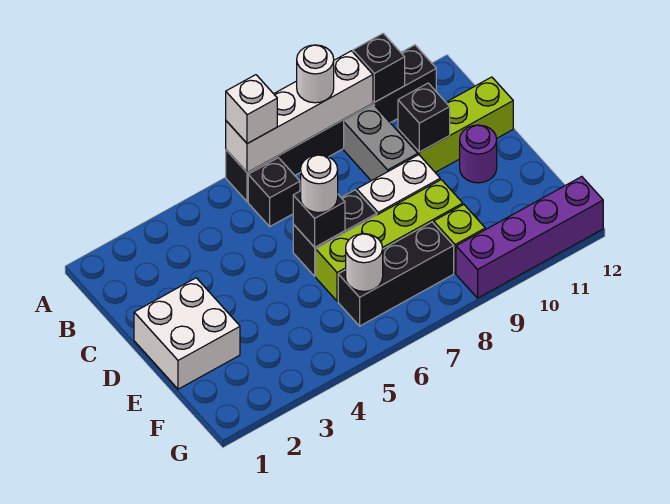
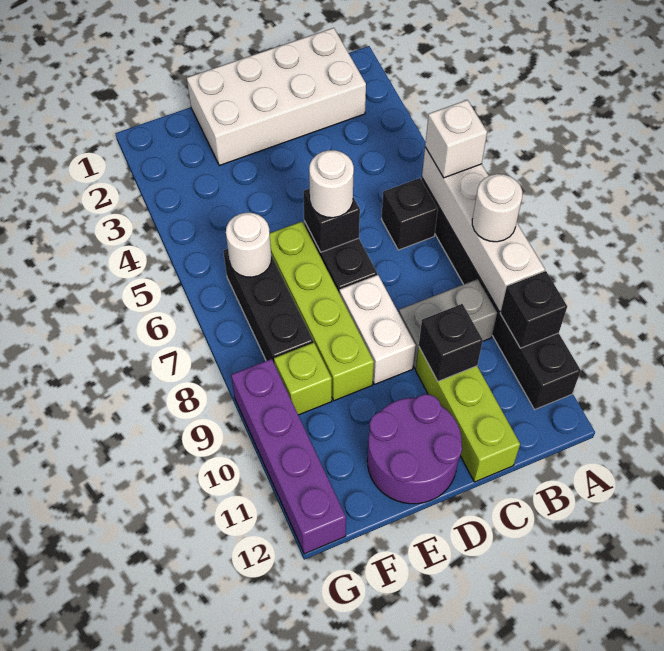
white brick D1:E2 level 1 -> white brick B1:E2 level 1
purple round brick D11 level 1 -> purple round brick D11:E12 level 1

